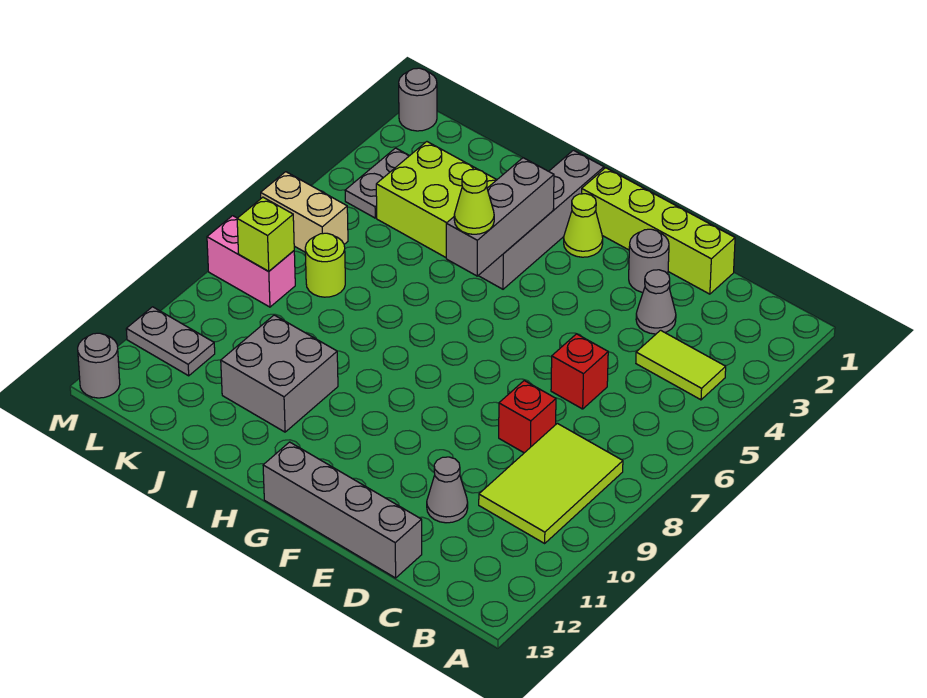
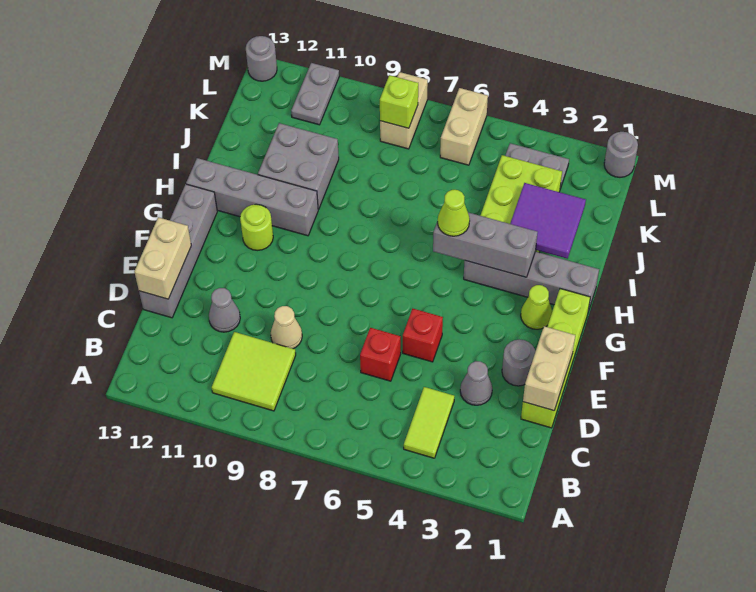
lime tile B8:C10 level 1 -> lime tile B9:C10 level 1
none -> tan brick D1:E1 level 2
red brick D8 level 1 -> red brick E5 level 1
none -> tan cone D9 level 1
none -> tan brick D13:E13 level 2
none -> grey brick H10:H13 level 1
none -> purple tile I2:J3 level 2
lime round brick K7 level 1 -> lime round brick G11 level 1
pink brick L8:M8 level 1 -> tan brick L8:M8 level 1

